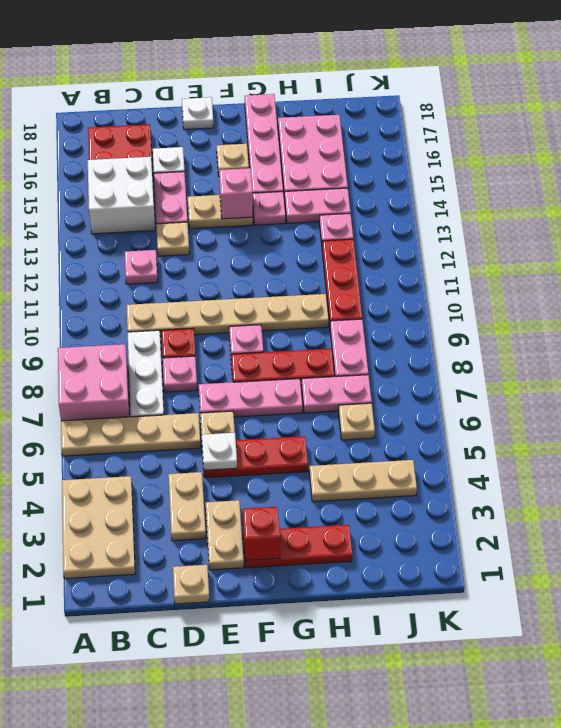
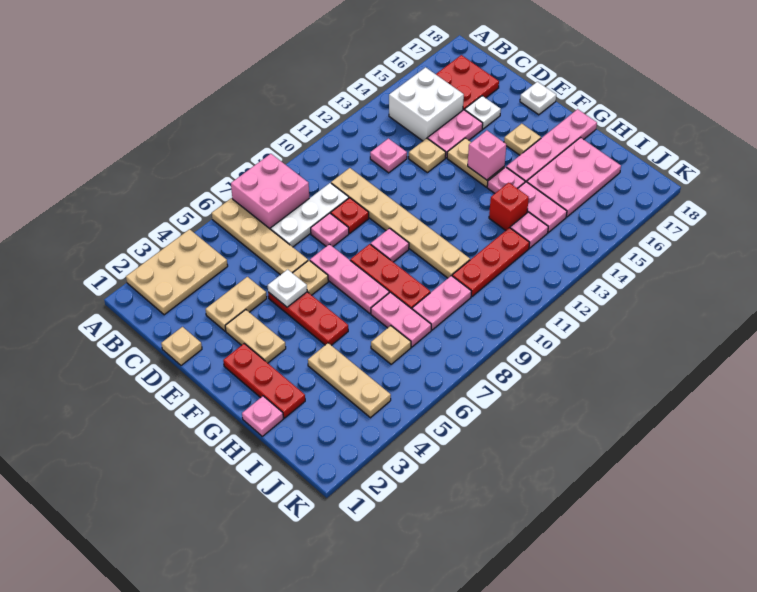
tan plate E2:E3 level 1 -> tan plate E3:F3 level 1
red brick F2 level 2 -> red brick H13 level 1
none -> pink plate H1 level 1

